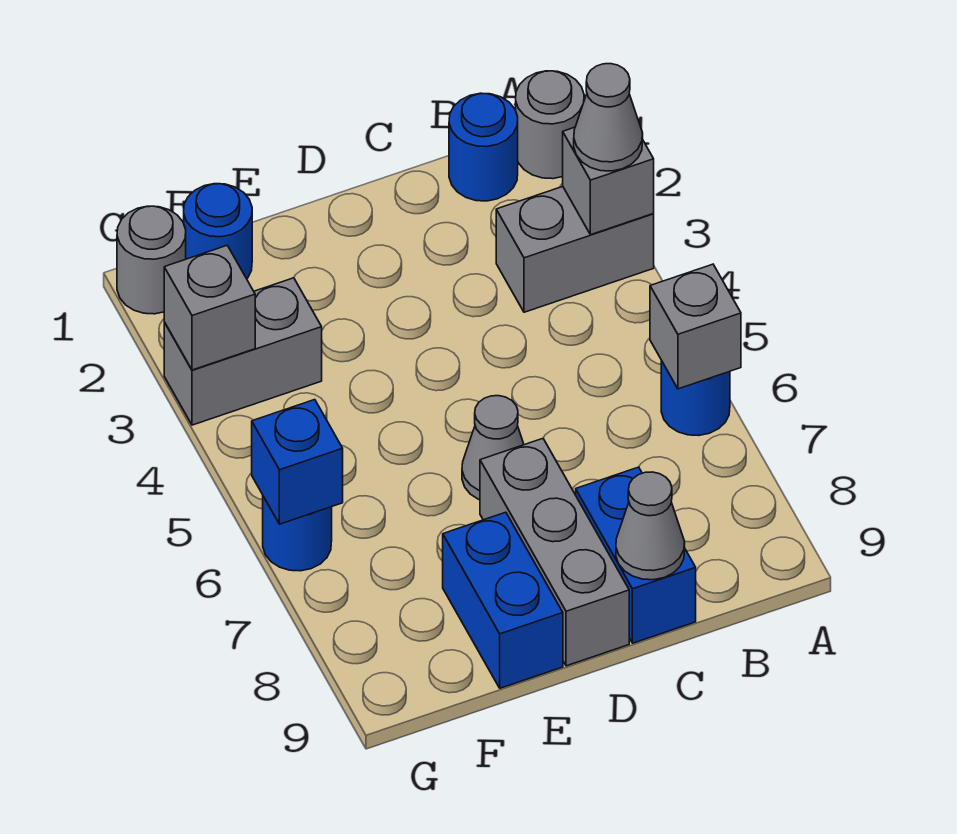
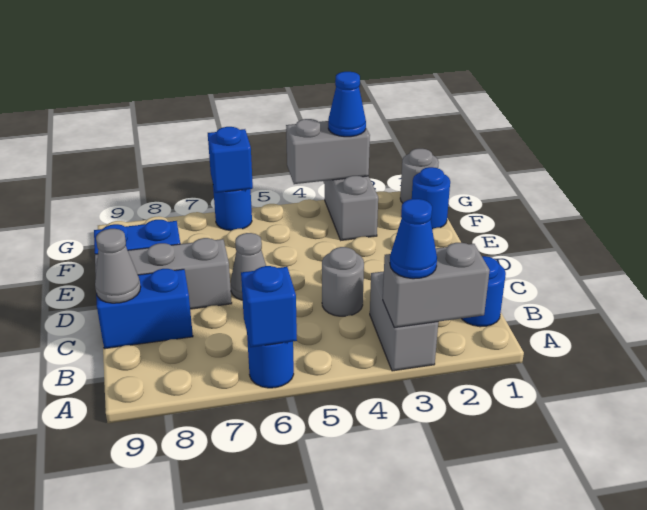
grey round brick A1 level 1 -> grey round brick C4 level 1
grey brick A3 level 2 -> grey brick A2:A3 level 2
grey cone A3 level 3 -> blue cone A3 level 3
grey brick A6 level 2 -> blue brick A6 level 2
grey brick G3 level 2 -> grey brick G3:G4 level 2
none -> blue cone G3 level 3

